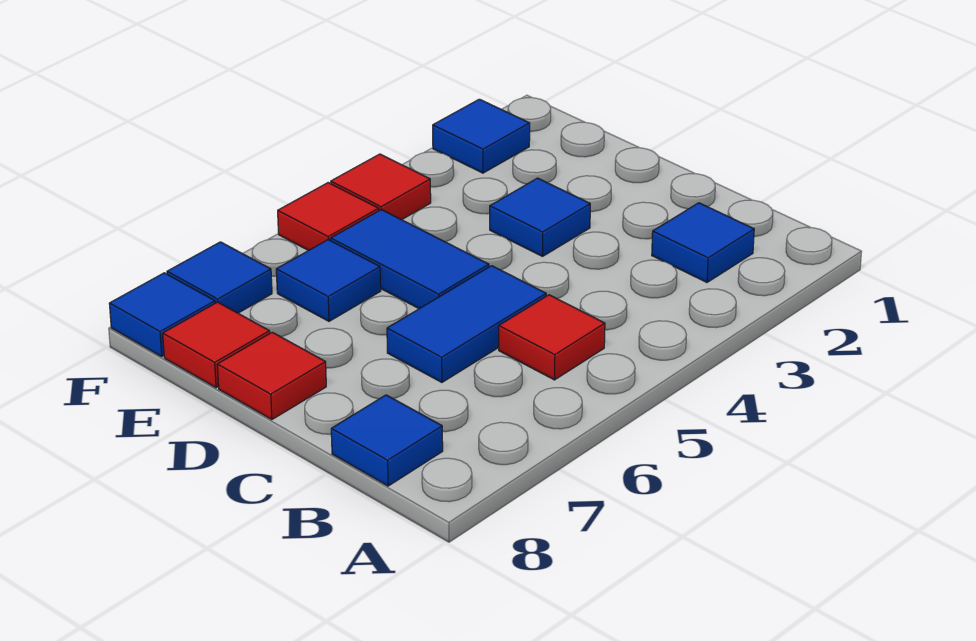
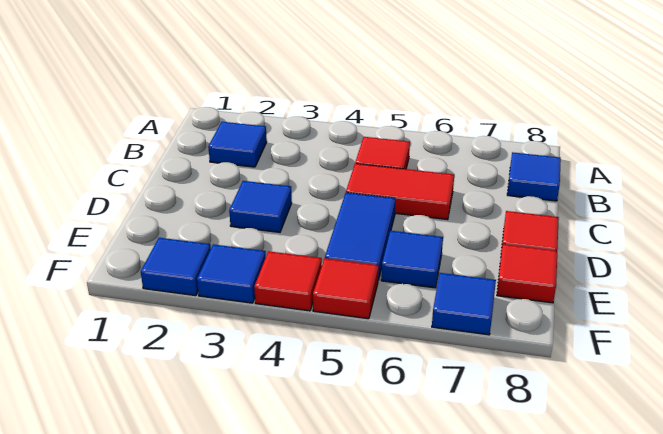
blue tile C5:C6 level 1 -> red tile C5:C6 level 1
blue tile F8 level 1 -> blue tile F3 level 1

